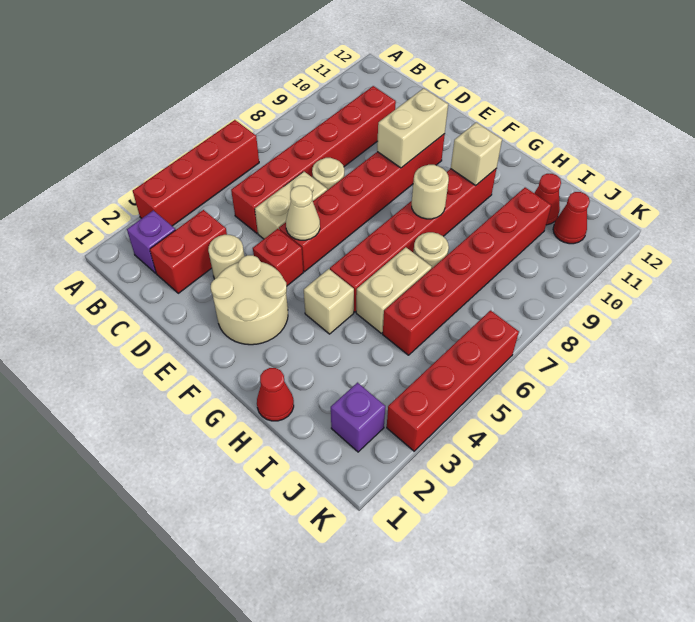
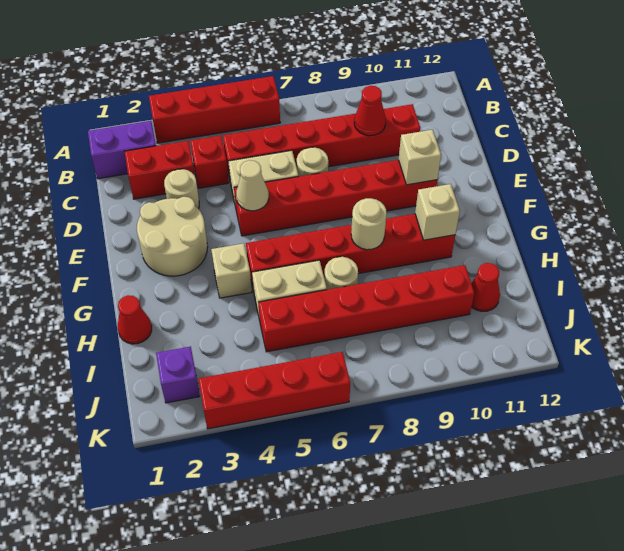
purple brick B2 level 1 -> purple brick B1:B2 level 1
red brick E4 level 1 -> red brick C4 level 1
tan brick E9:E10 level 2 -> tan brick E10 level 2
red cone J11 level 1 -> red cone C9 level 2

